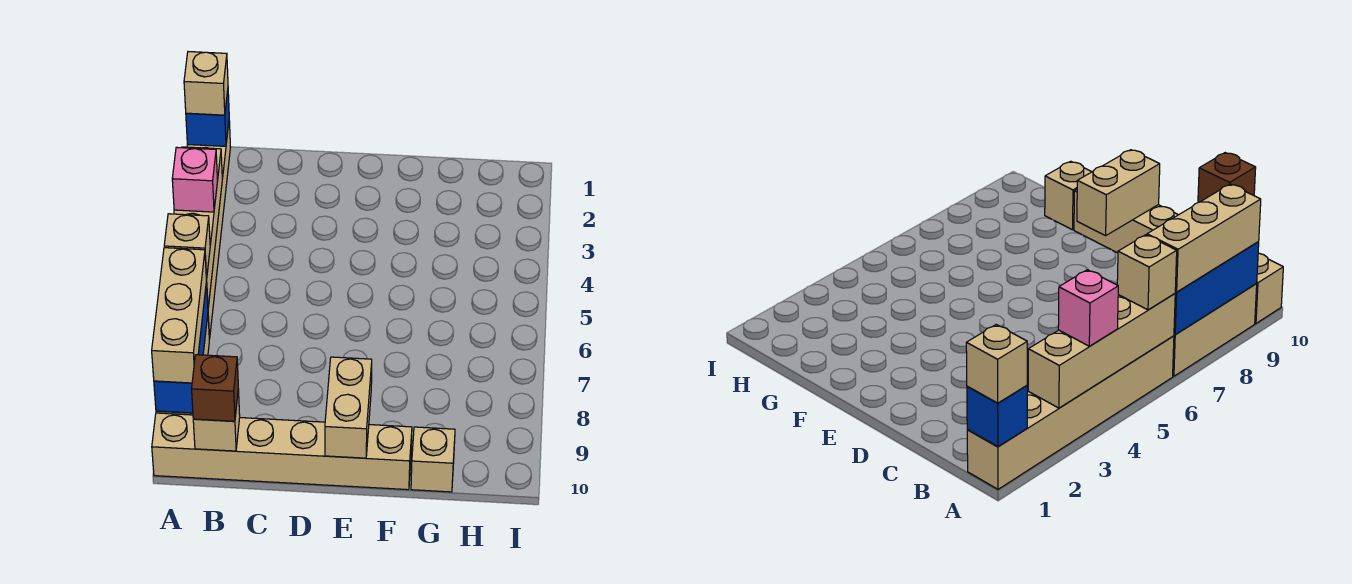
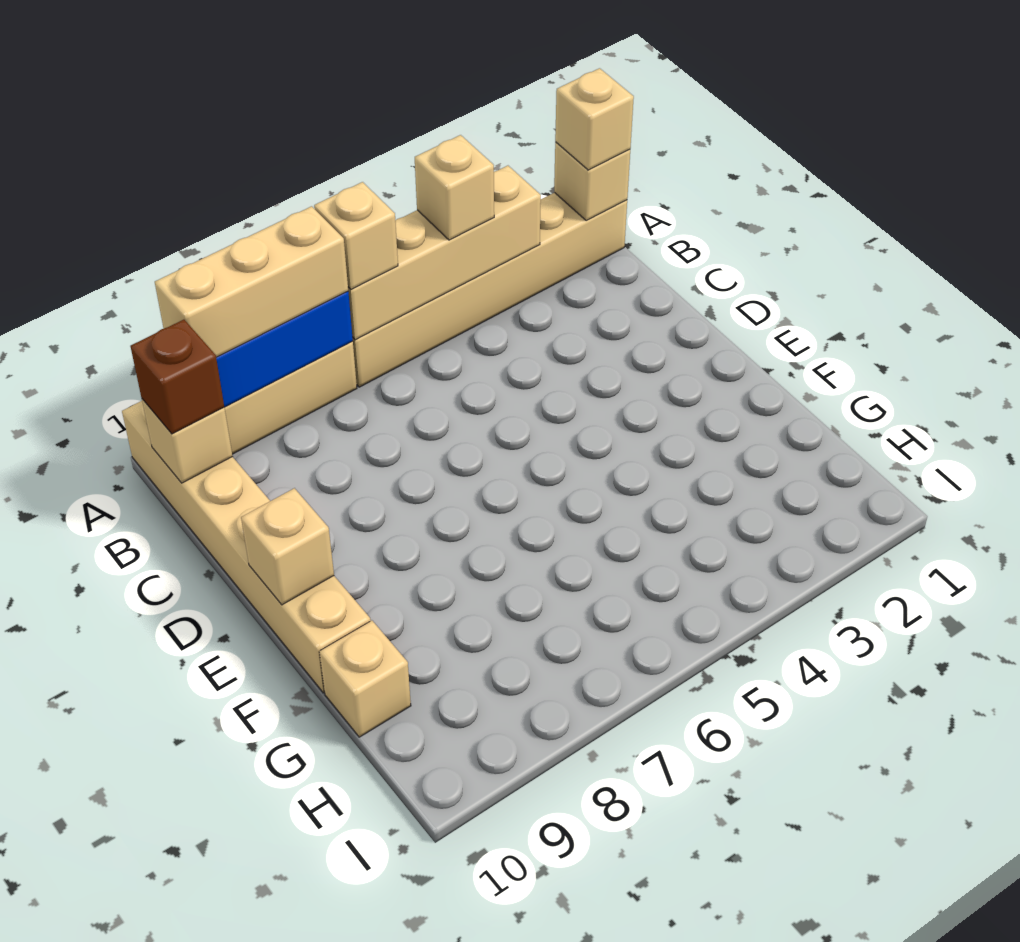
blue brick A1 level 2 -> tan brick A1 level 2
pink brick A4 level 3 -> tan brick A4 level 3
tan brick E9:E10 level 2 -> tan brick E10 level 2

